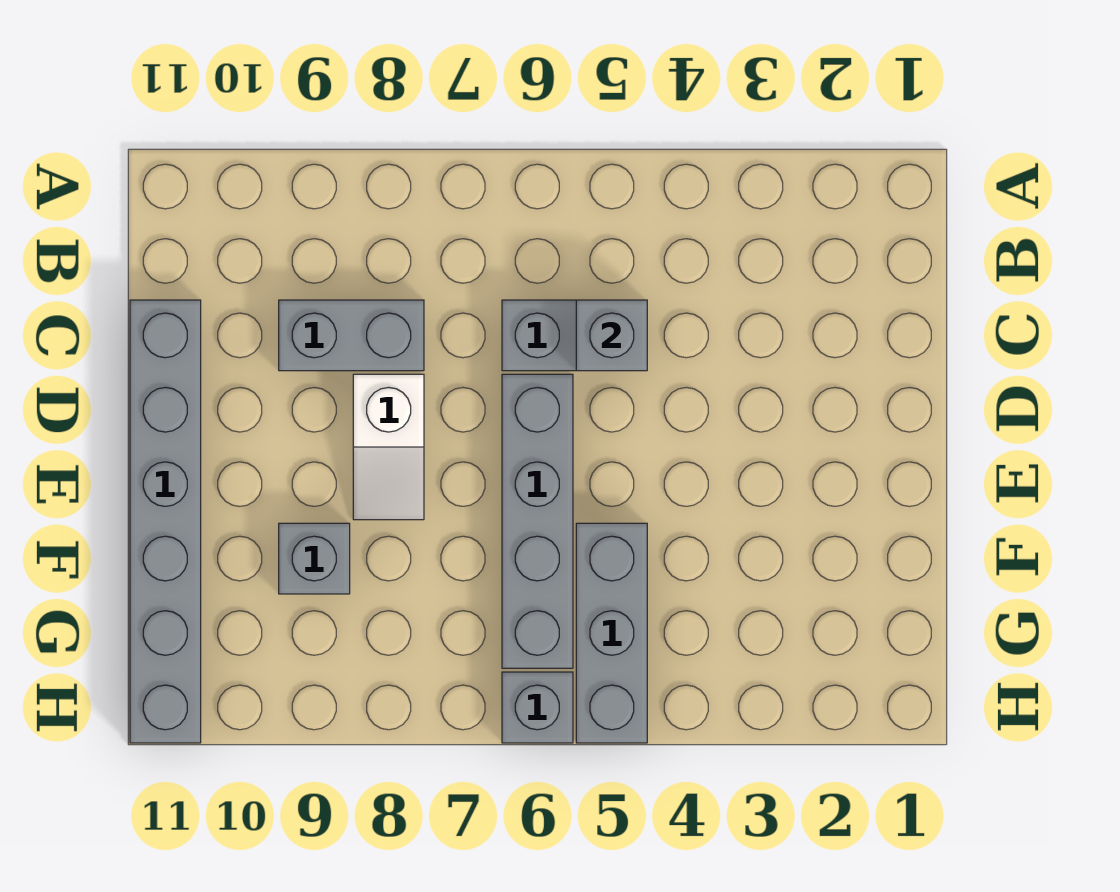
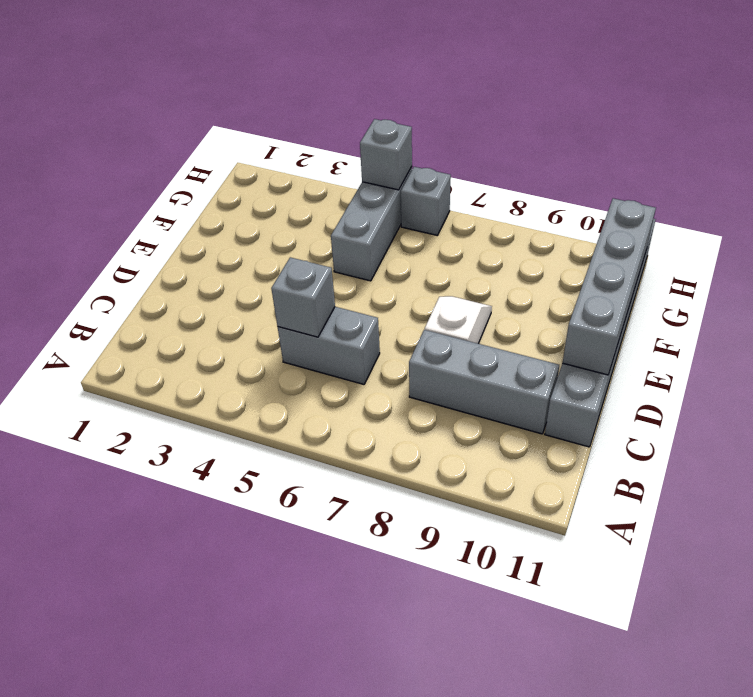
grey brick C8:C9 level 1 -> grey brick C8:C10 level 1
grey brick D6:G6 level 1 -> grey brick D11:G11 level 2
grey brick F9 level 1 -> grey brick H5 level 2

